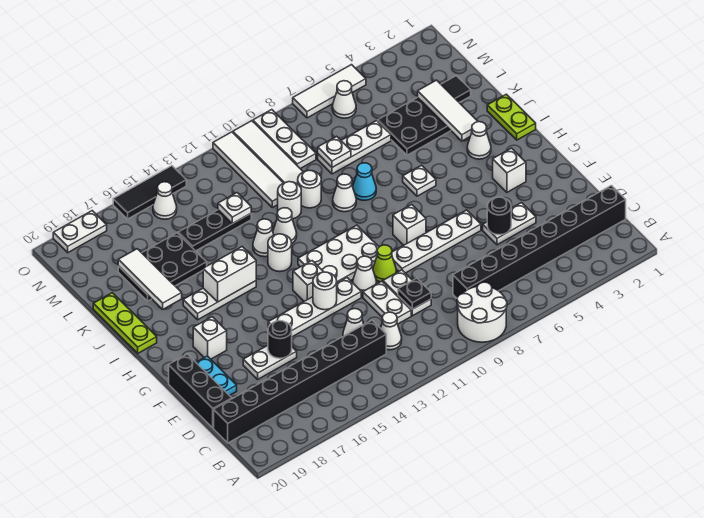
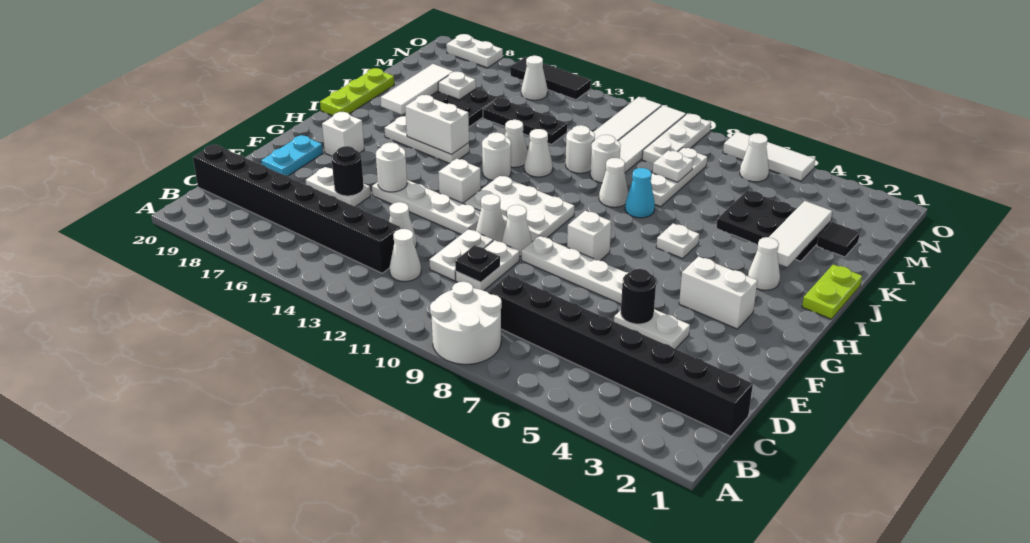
black brick D20:F20 level 1 -> none
lime cone F10 level 1 -> white cone F10 level 1
white round brick F13 level 2 -> white round brick F15 level 2
white brick G3 level 1 -> white brick G3:G4 level 1
white plate L6:L8 level 1 -> white plate K8:M8 level 1
white plate L13 level 2 -> white plate L17 level 2

